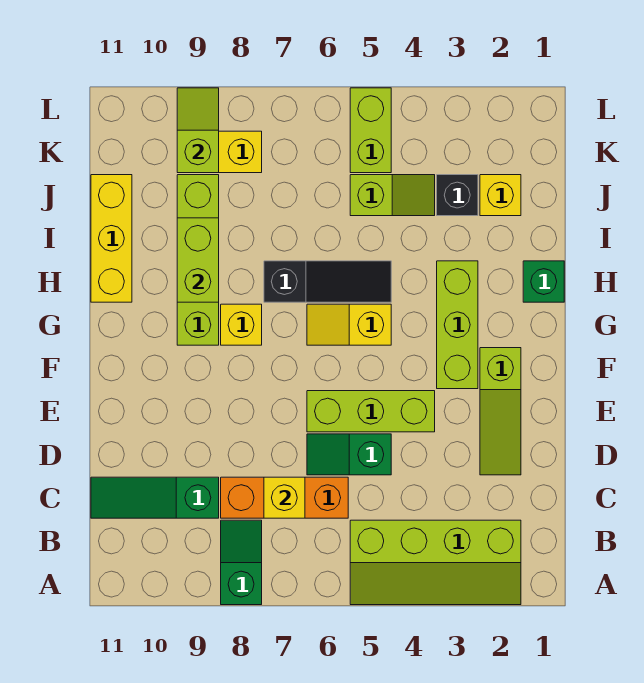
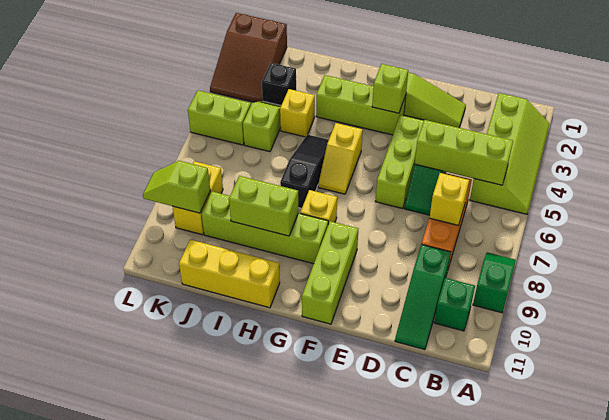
green slope A8:B8 level 1 top A -> green slope A8:A9 level 1 top 9
none -> lime brick B5:D5 level 2
none -> lime brick F3 level 2
none -> lime brick F9:F11 level 1
green brick H1 level 1 -> green brick B10 level 1
yellow brick J2 level 1 -> yellow brick I4 level 1
none -> brown slope K1:L3 level 1 top 1

